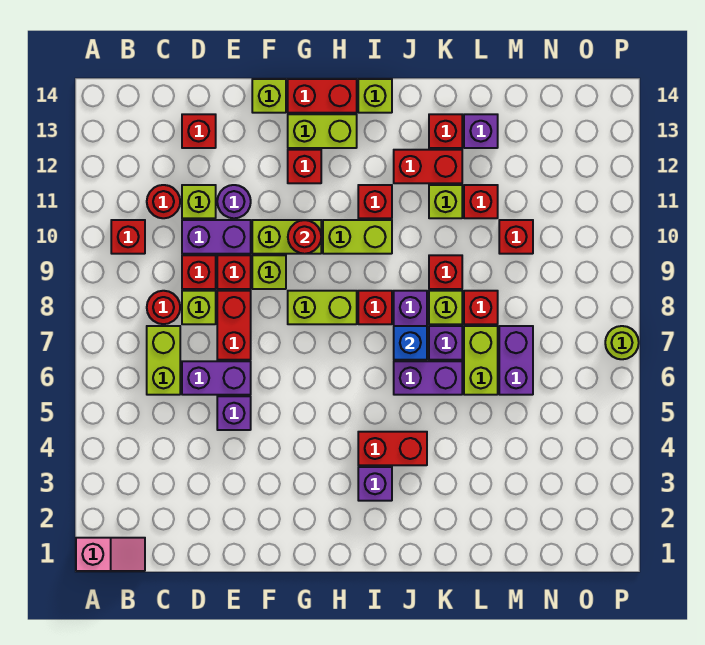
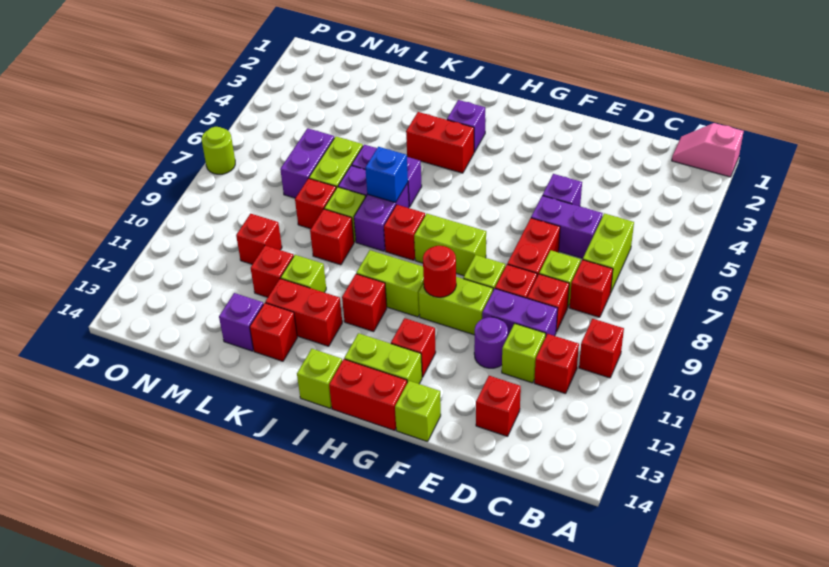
red round brick C8 level 1 -> red brick C8 level 1
red round brick C11 level 1 -> red brick C11 level 1

